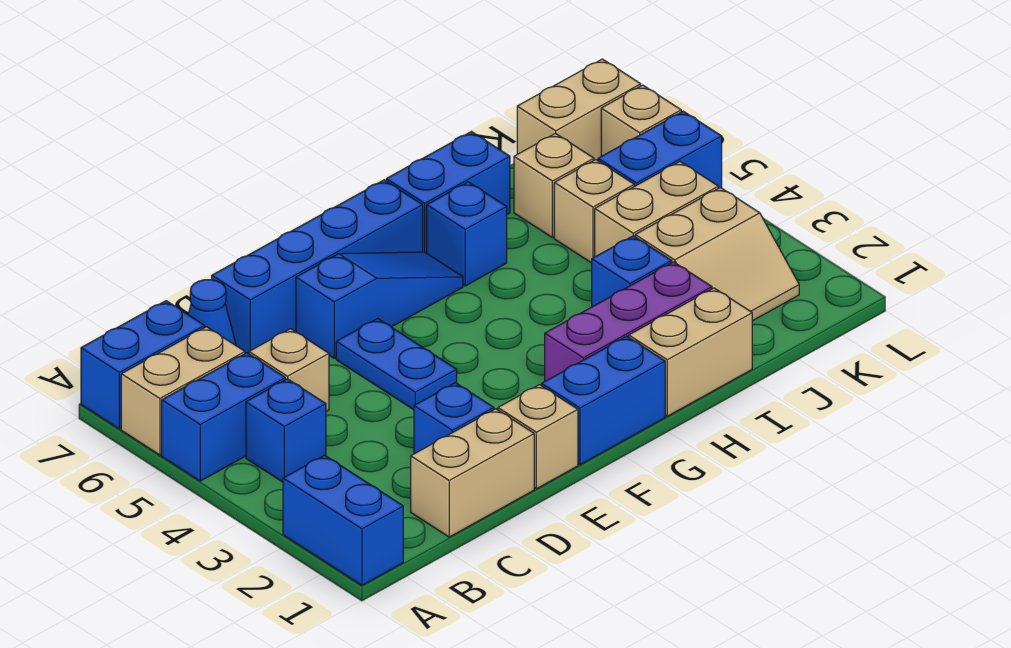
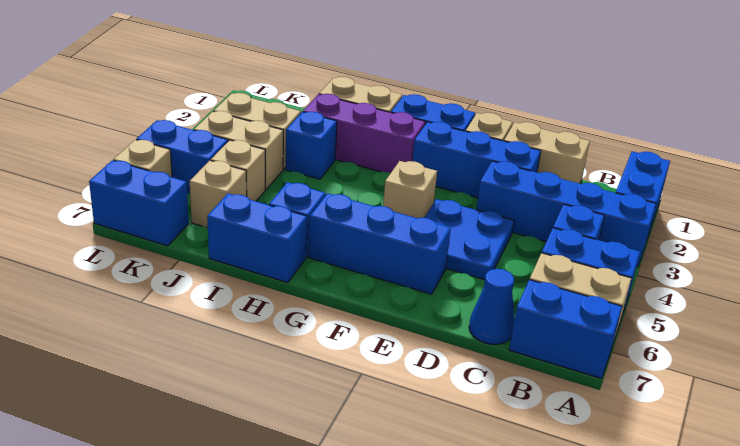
tan brick C5 level 1 -> tan brick F4 level 1
blue brick D2 level 1 -> blue brick D2:F2 level 1
blue brick D7:G7 level 1 -> blue brick A3:D3 level 1
blue plate E4:E5 level 1 -> blue plate D4:E5 level 1
blue slope E6:G6 level 1 top E -> blue brick E6:G6 level 1
tan brick K7:L7 level 1 -> blue brick K7:L7 level 1

